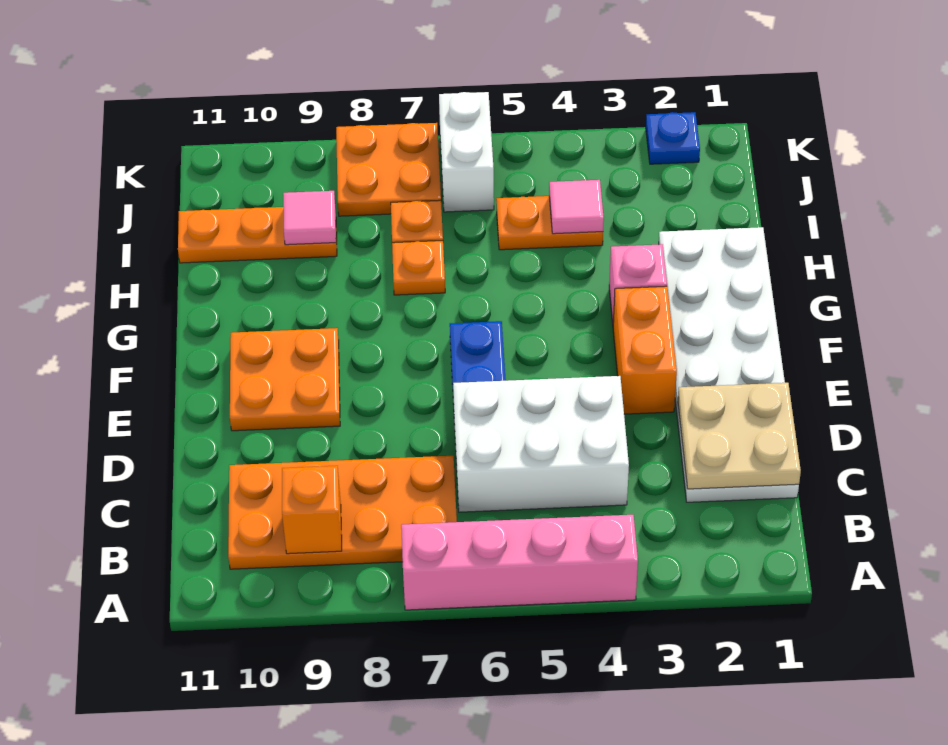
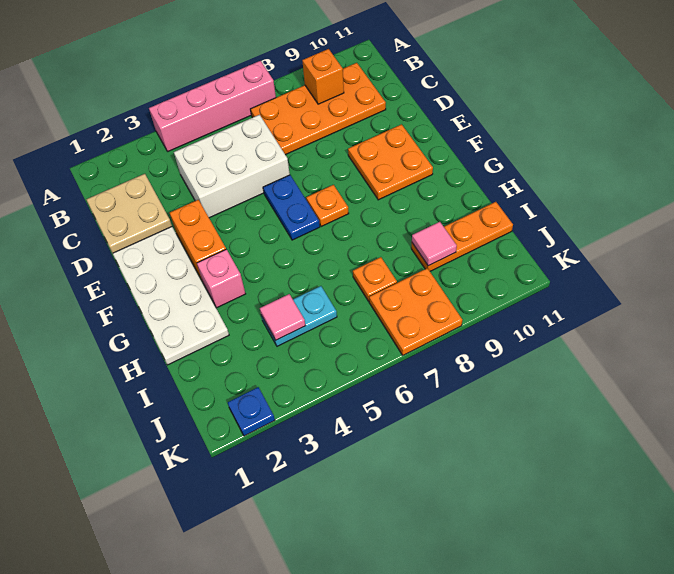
orange plate H7 level 1 -> orange plate F7 level 1
orange plate I4:I5 level 1 -> cyan plate I4:I5 level 1
white brick J6:K6 level 1 -> none

